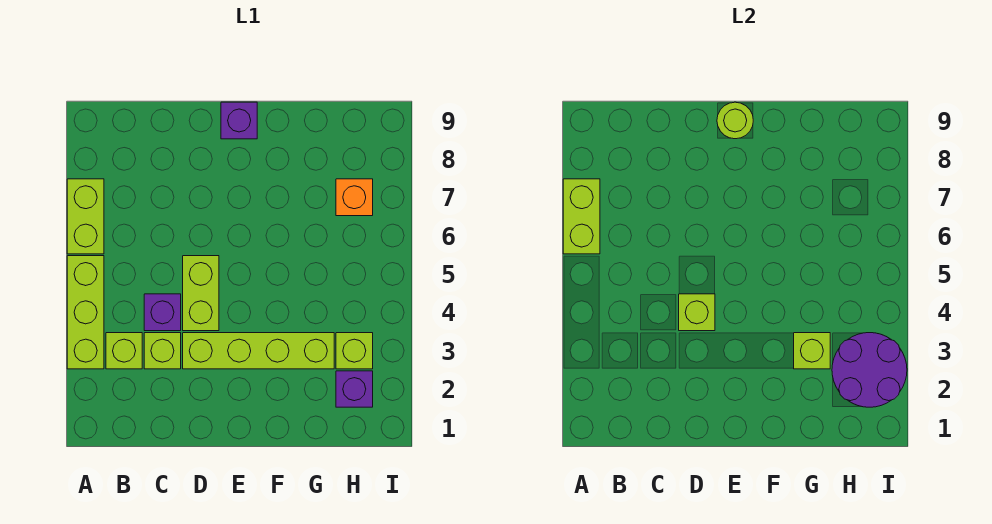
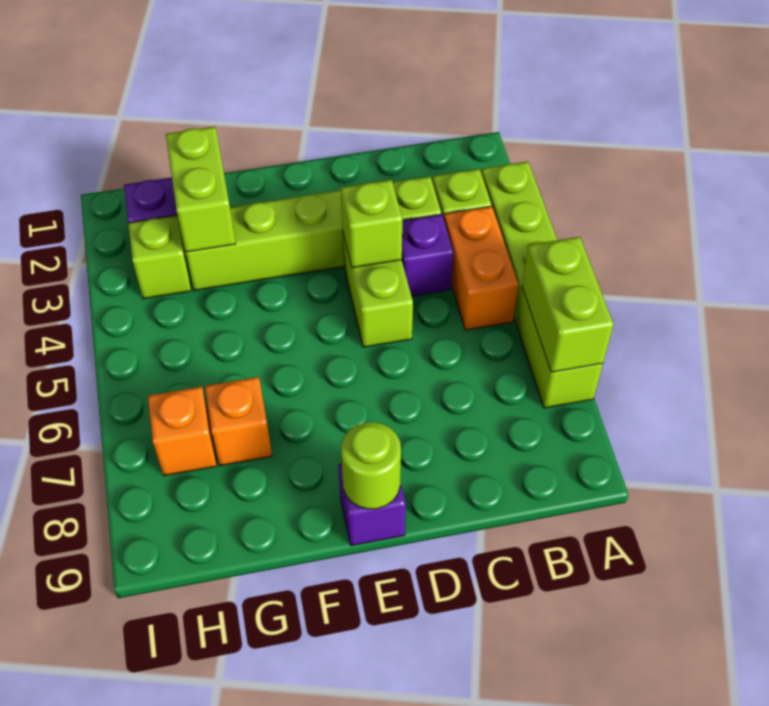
none -> orange brick B4:B5 level 1
lime brick G3 level 2 -> lime brick G2:G3 level 2
none -> orange brick G7 level 1
purple round brick H2:I3 level 2 -> none

